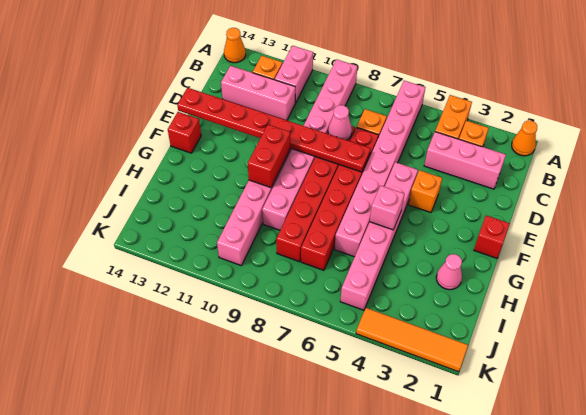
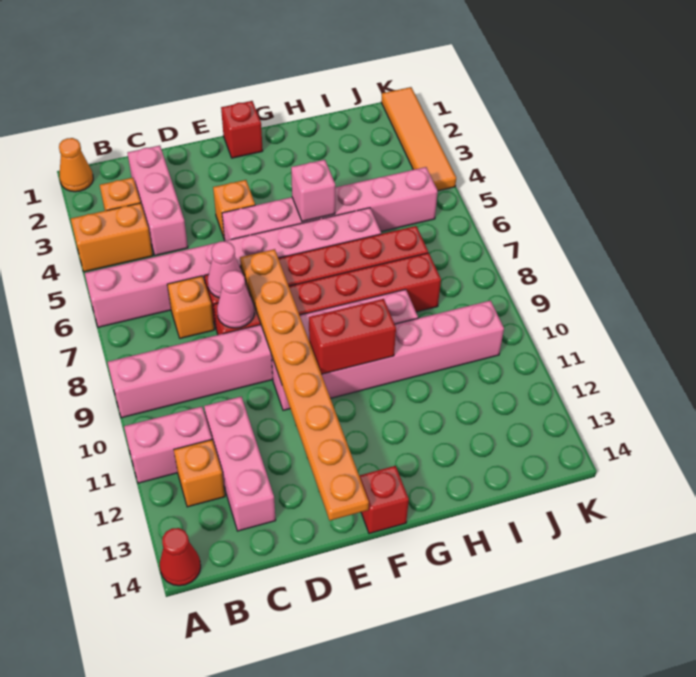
orange cone A14 level 1 -> red cone A14 level 1
red plate E7:E14 level 2 -> orange plate E7:E14 level 2
pink cone H2 level 1 -> pink cone D7 level 2

